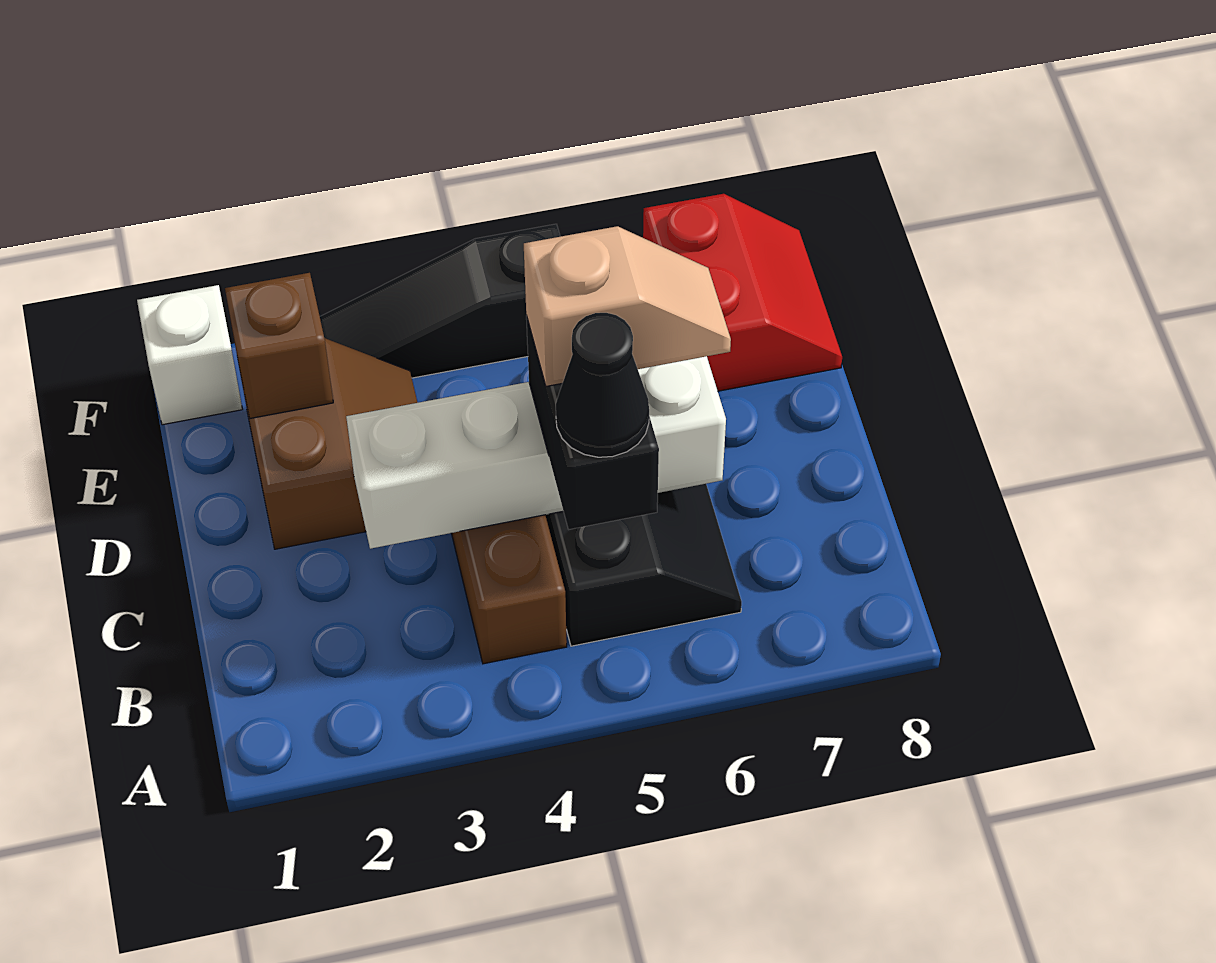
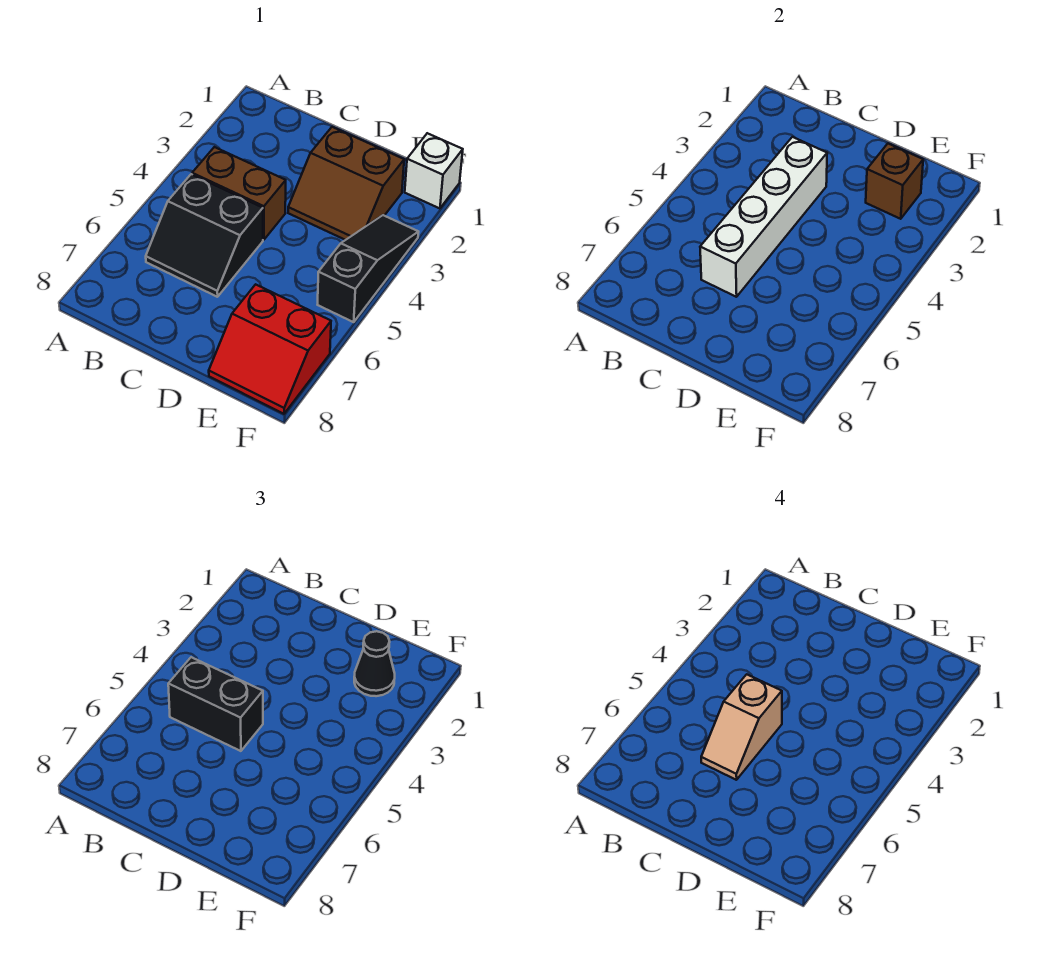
black cone B5 level 4 -> black cone E2 level 3

